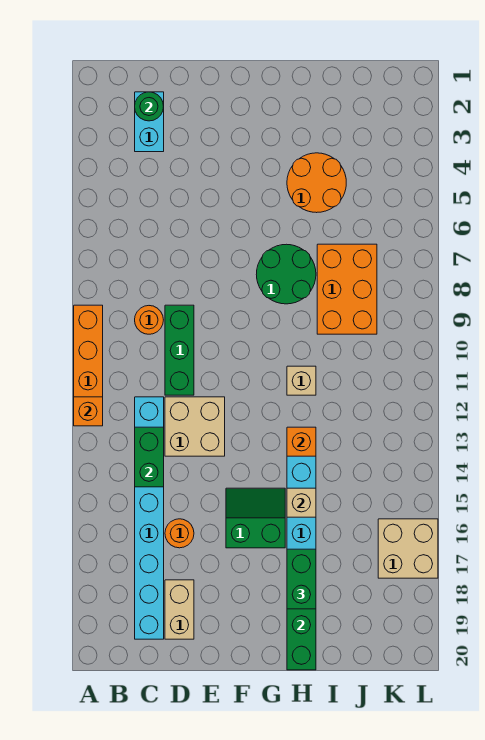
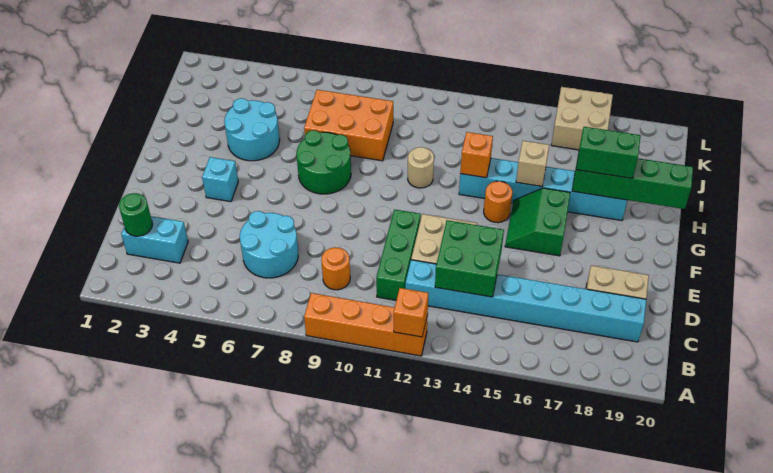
none -> cyan round brick C6:D7 level 1
green brick C13:C14 level 2 -> green brick C13:D14 level 2
green brick D9:D11 level 1 -> green brick C11:E11 level 1
orange round brick D16 level 1 -> orange round brick G14 level 1
none -> cyan brick F4 level 1
orange round brick H4:I5 level 1 -> cyan round brick H4:I5 level 1
tan brick H11 level 1 -> tan round brick H11 level 1

